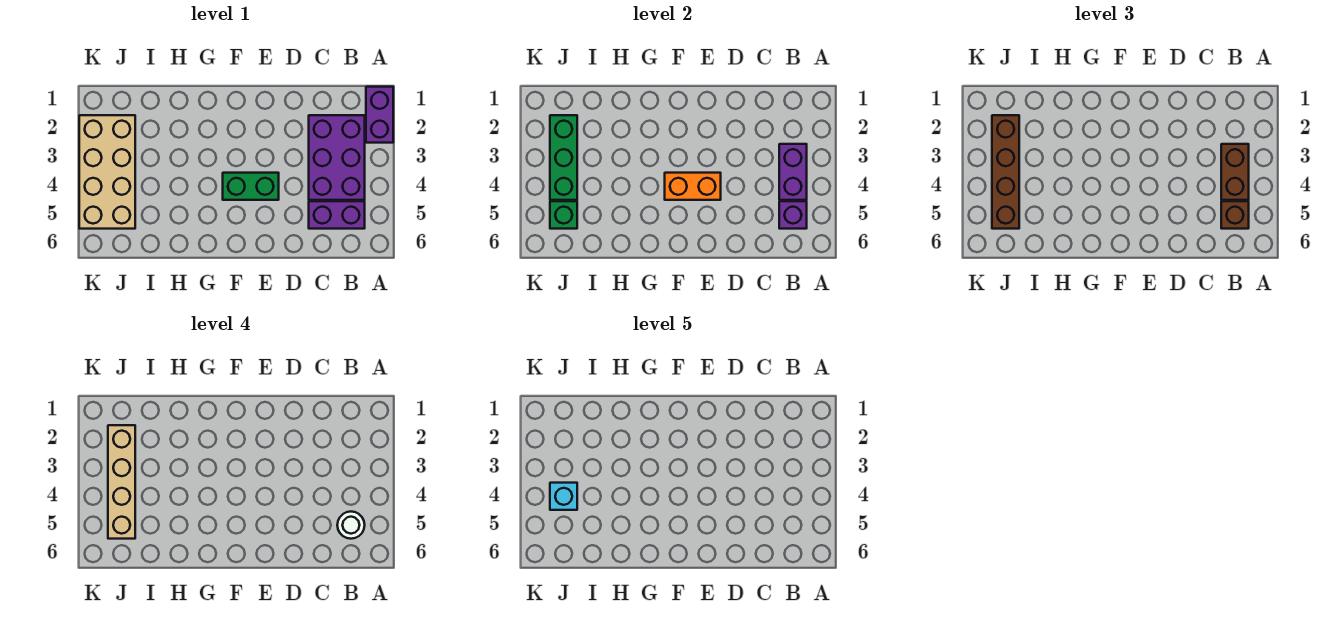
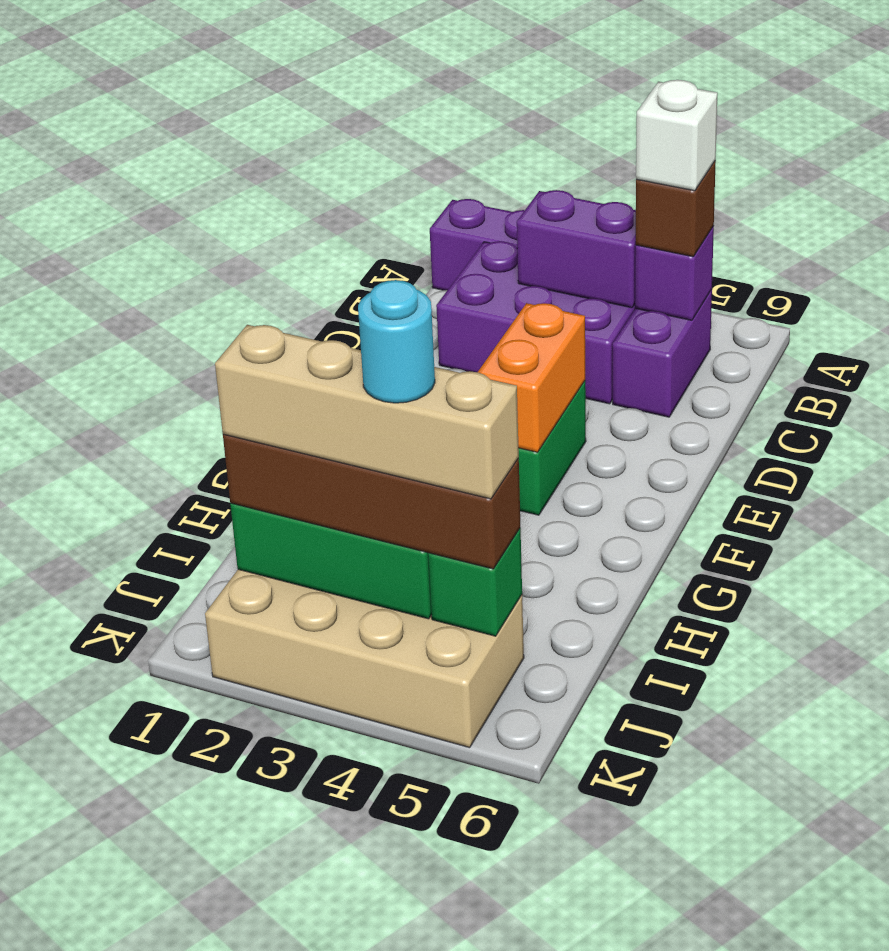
brown brick B3:B4 level 3 -> none
white round brick B5 level 4 -> white brick B5 level 4
cyan brick J4 level 5 -> cyan round brick J4 level 5

